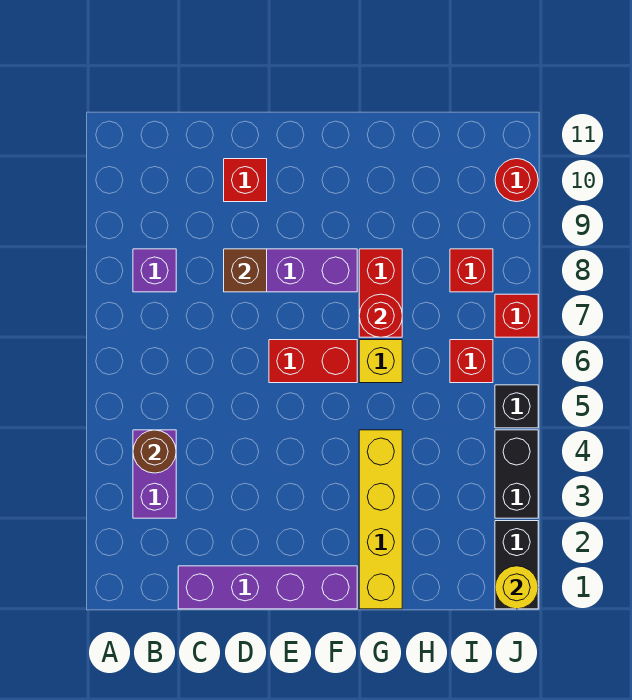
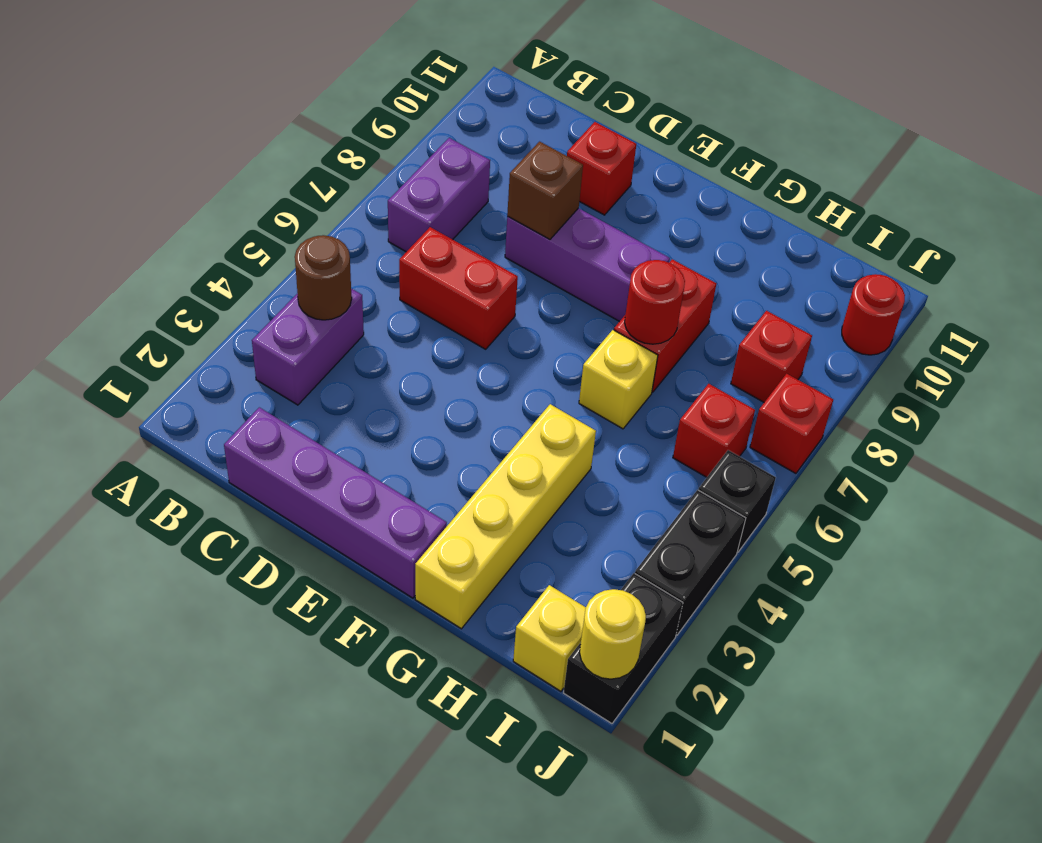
purple brick B8 level 1 -> purple brick B7:B8 level 1
red brick E6:F6 level 1 -> red brick C6:D6 level 1
none -> yellow brick I1 level 1

